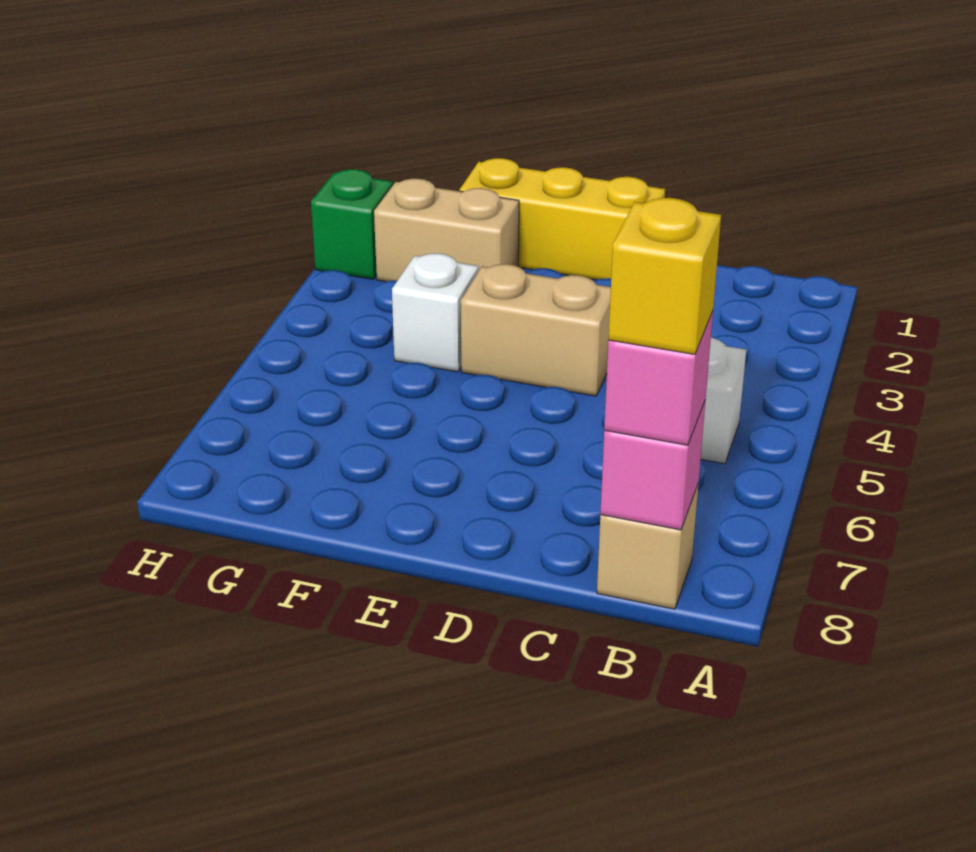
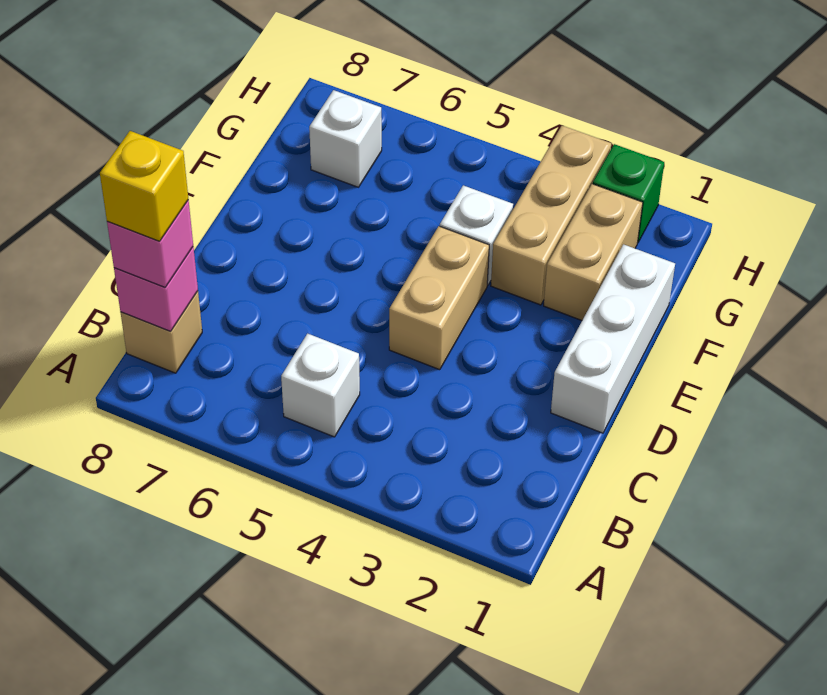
yellow brick D1:F1 level 1 -> white brick D1:F1 level 1
none -> tan brick F3:H3 level 1
none -> white brick G7 level 1

